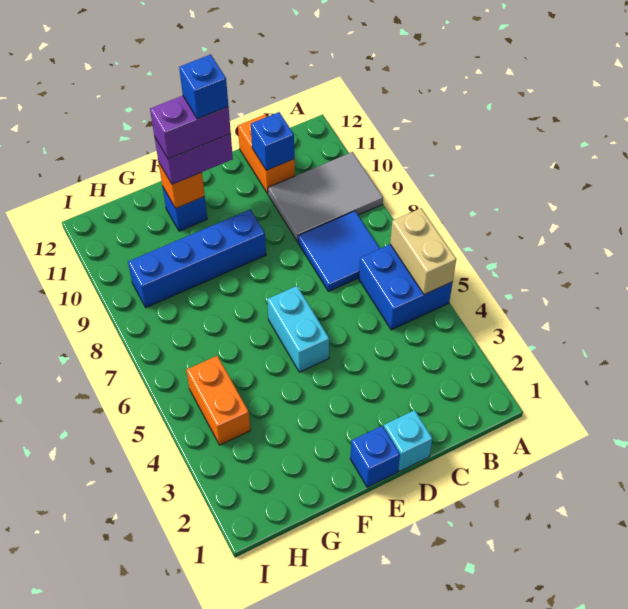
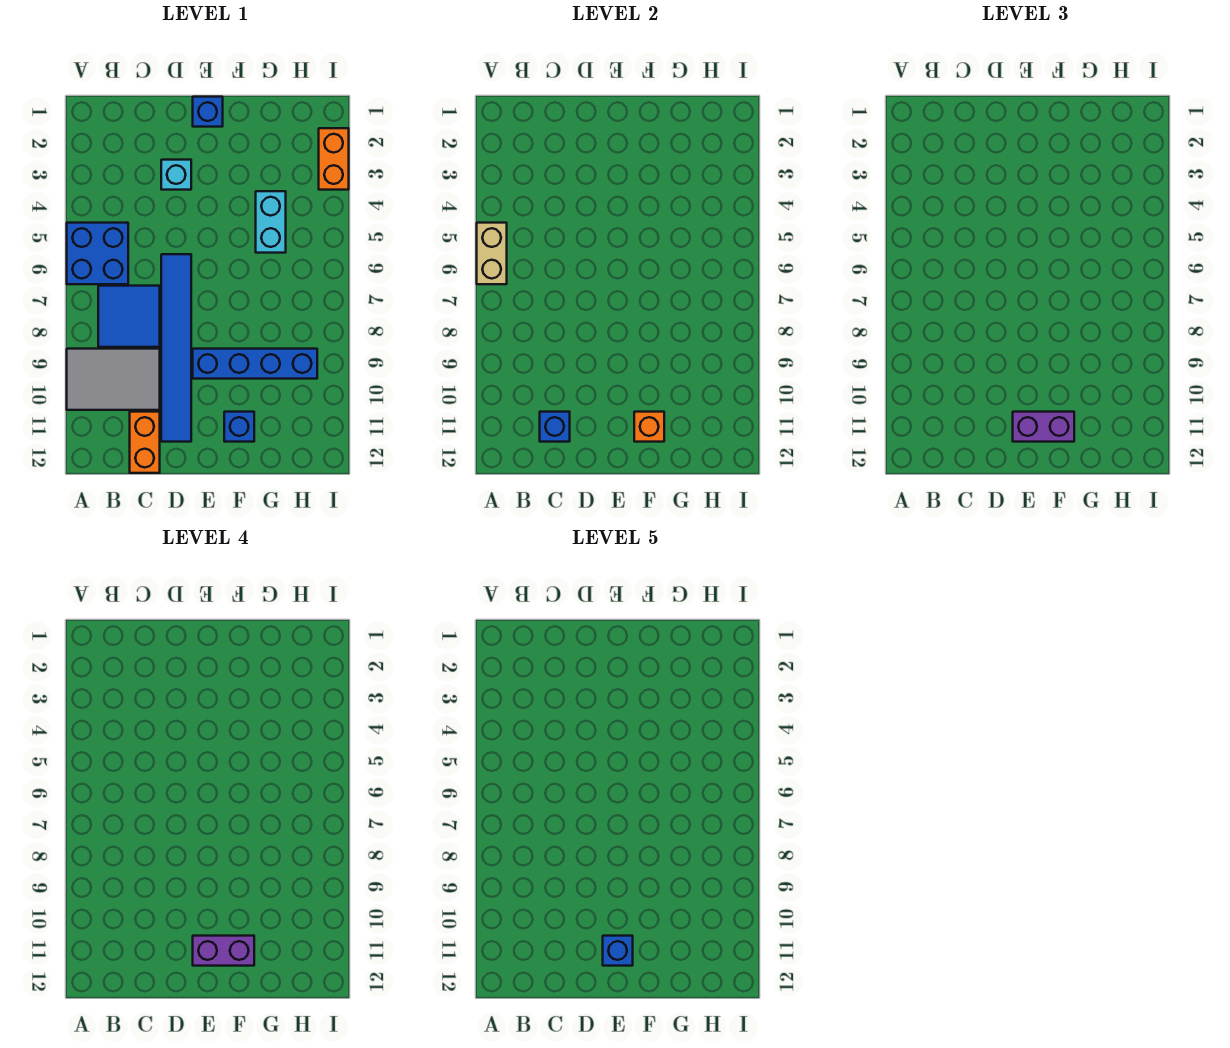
cyan brick D1 level 1 -> cyan brick D3 level 1
none -> blue tile D6:D11 level 1
cyan brick E5:E6 level 1 -> cyan brick G4:G5 level 1
orange brick H4:H5 level 1 -> orange brick I2:I3 level 1

